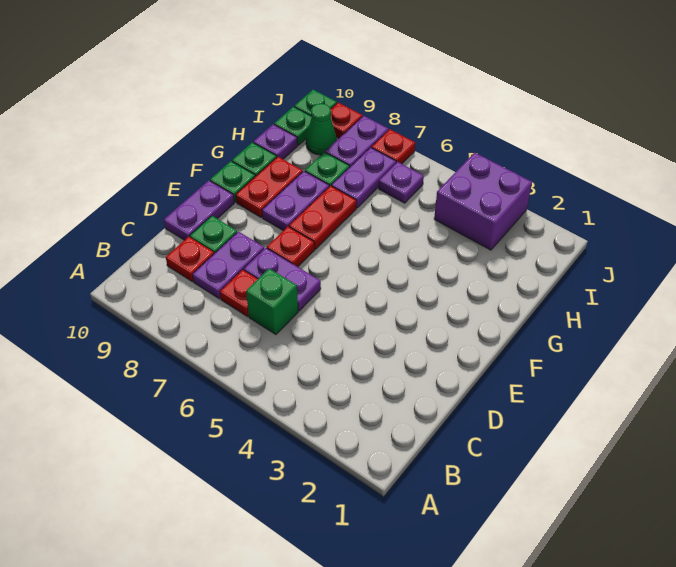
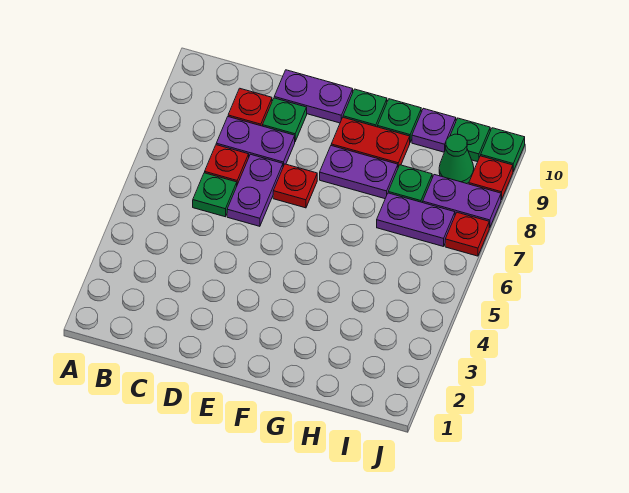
green brick C6 level 1 -> green plate C6 level 1
red plate F7:G7 level 1 -> none
purple brick I3:J4 level 1 -> none
purple plate I6 level 1 -> none

